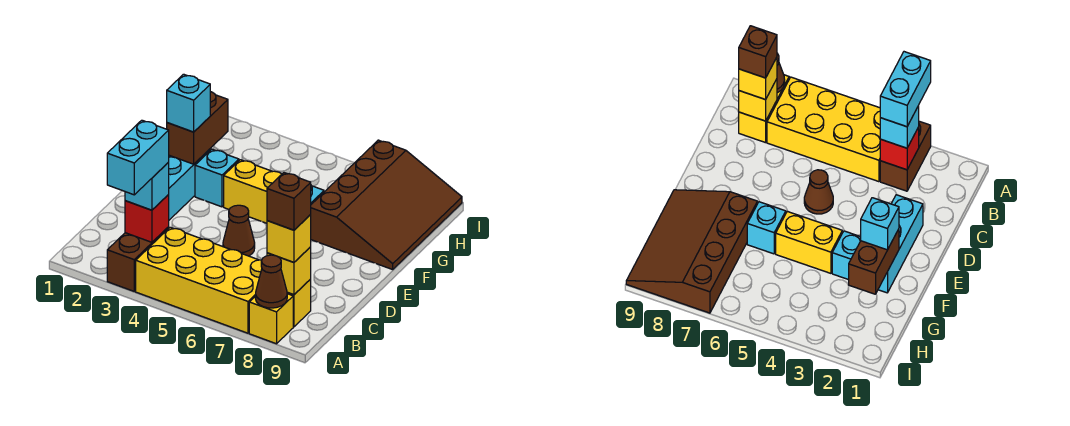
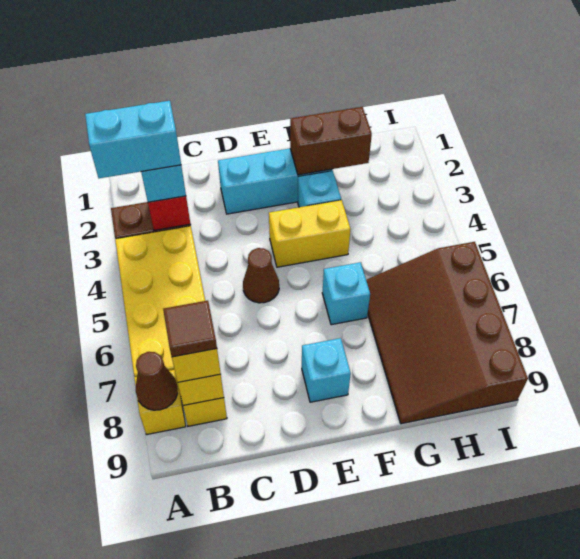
brown brick B8 level 4 -> brown tile B8 level 4
cyan brick F2 level 3 -> cyan brick E8 level 1
yellow brick F4:F5 level 1 -> yellow brick E4:F4 level 1
brown slope F7:I9 level 1 top 7 -> brown slope G6:I9 level 1 top I

